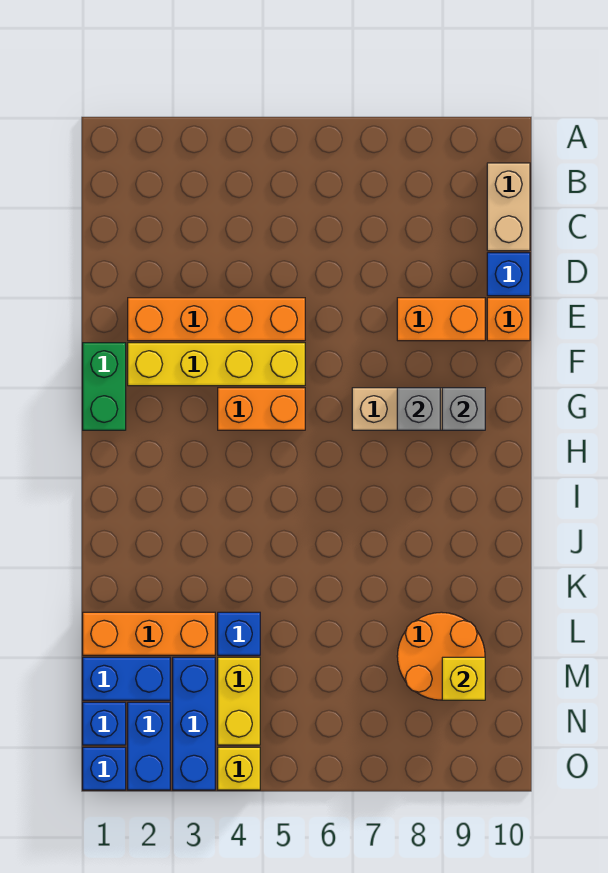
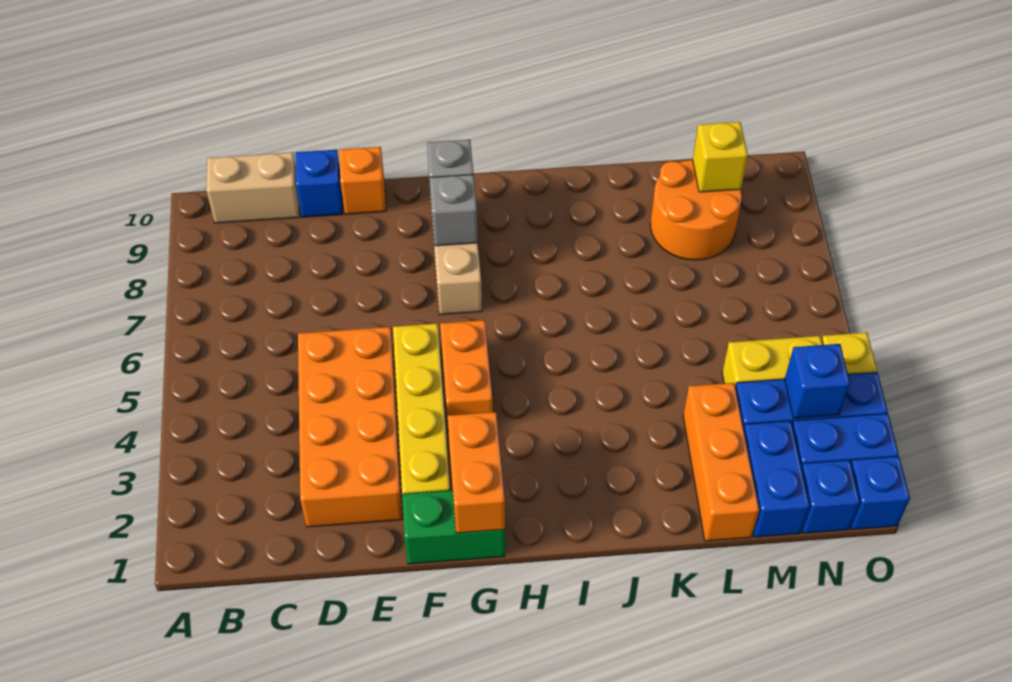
orange brick E2:E5 level 1 -> orange brick D2:E5 level 1
orange brick E8:E9 level 1 -> orange brick G1:G2 level 2
blue brick L4 level 1 -> blue brick N3 level 2

